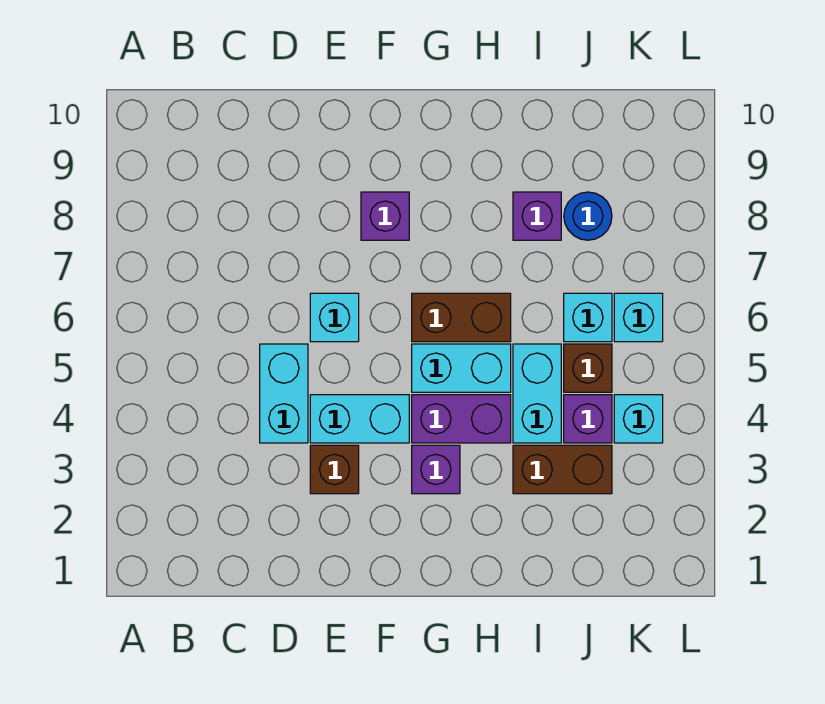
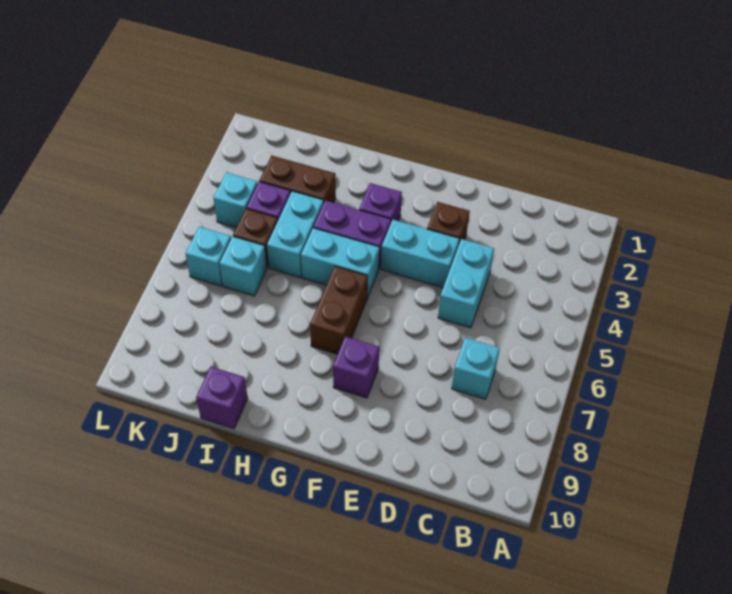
cyan brick E6 level 1 -> cyan brick C7 level 1
brown brick G6:H6 level 1 -> brown brick G6:G7 level 1
purple brick I8 level 1 -> purple brick I10 level 1
blue round brick J8 level 1 -> none

